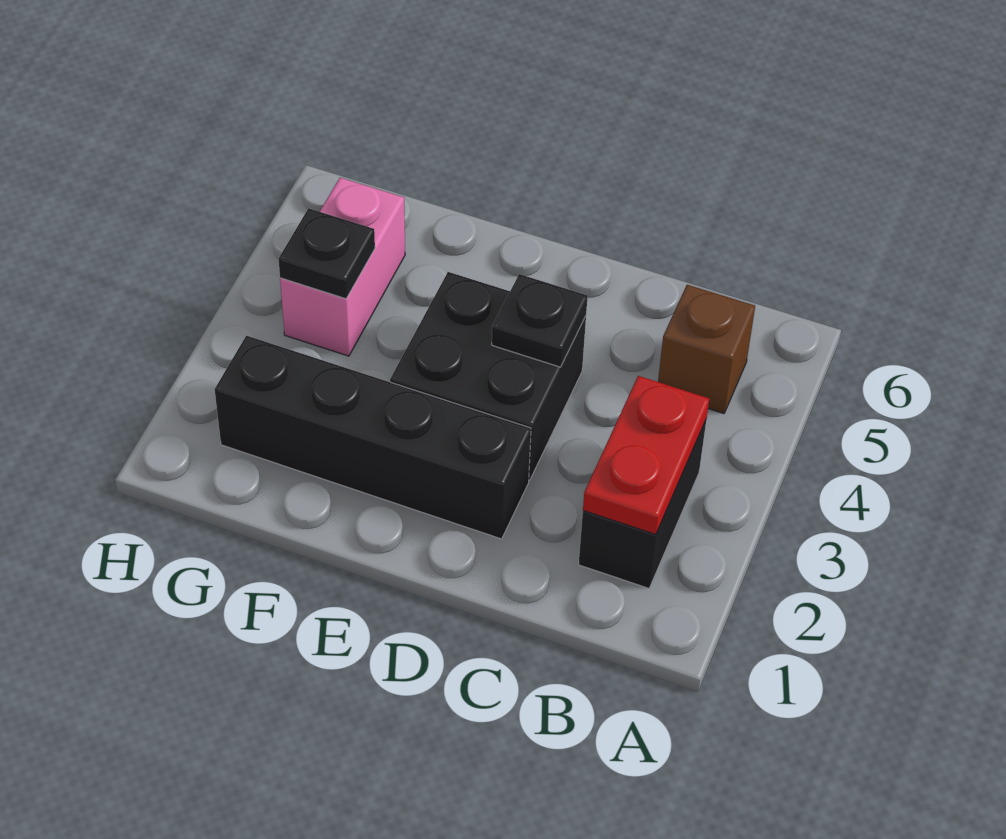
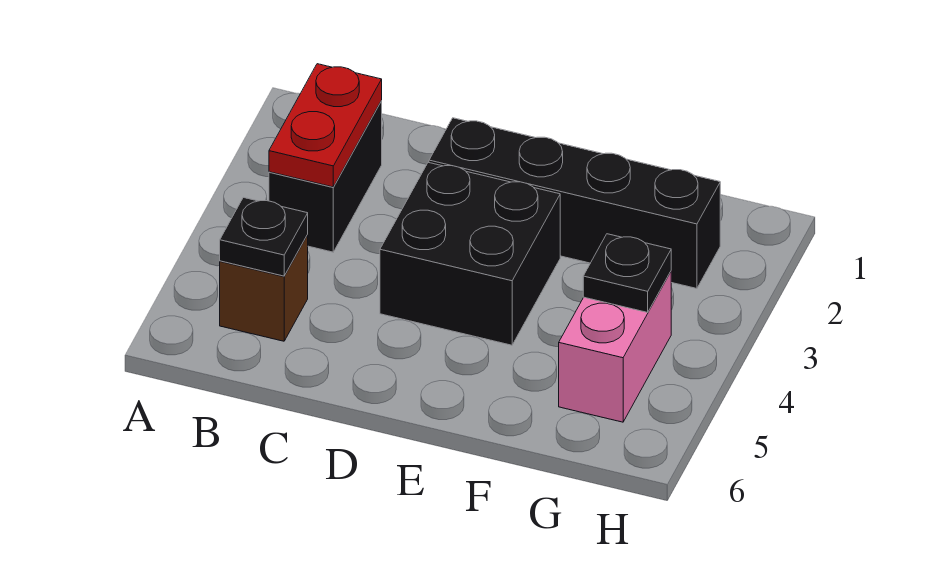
black plate D4 level 2 -> black plate B5 level 2

